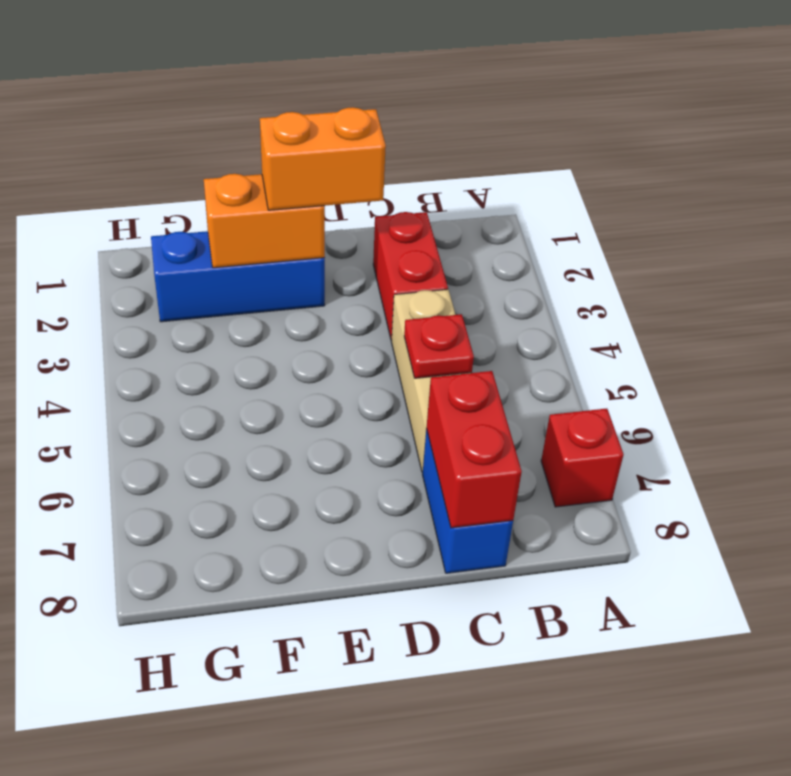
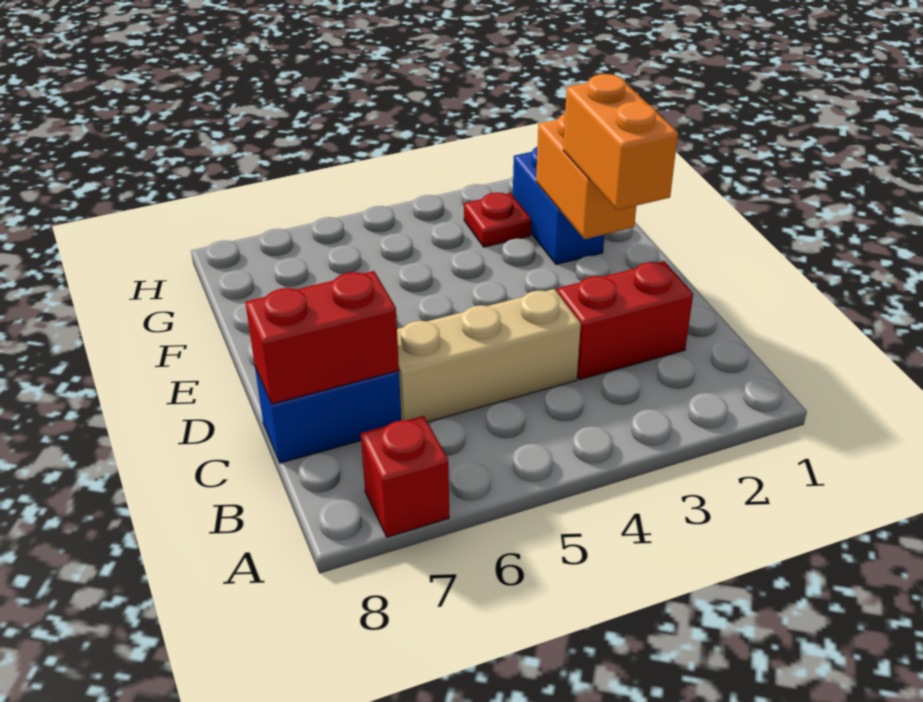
red plate C5 level 2 -> red plate G3 level 1
blue brick E2:G2 level 1 -> blue brick F2:G2 level 1

